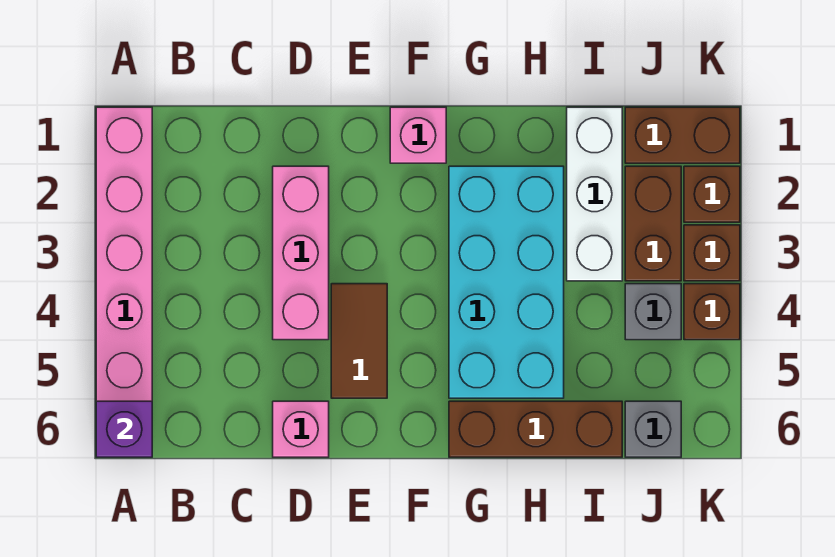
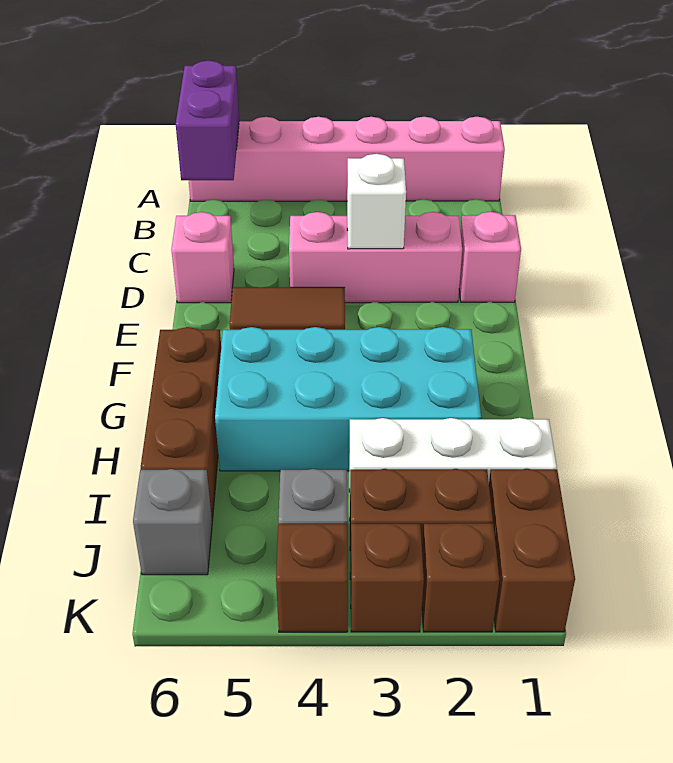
purple brick A6 level 2 -> purple brick A6:B6 level 2
none -> white brick D3 level 2
pink brick F1 level 1 -> pink brick D1 level 1

